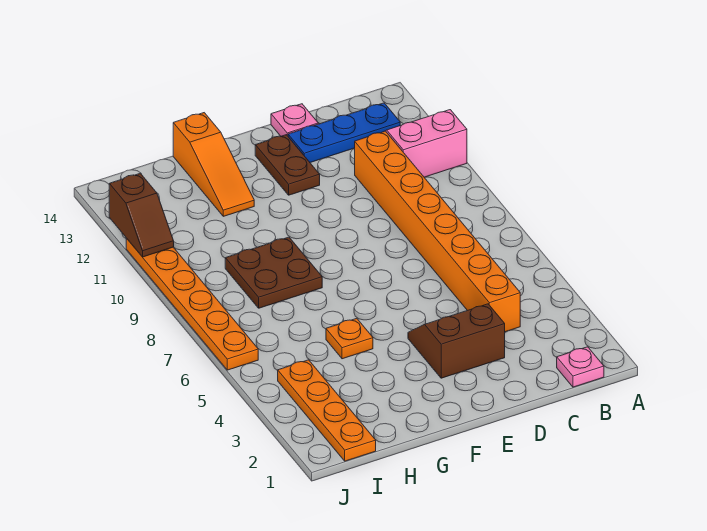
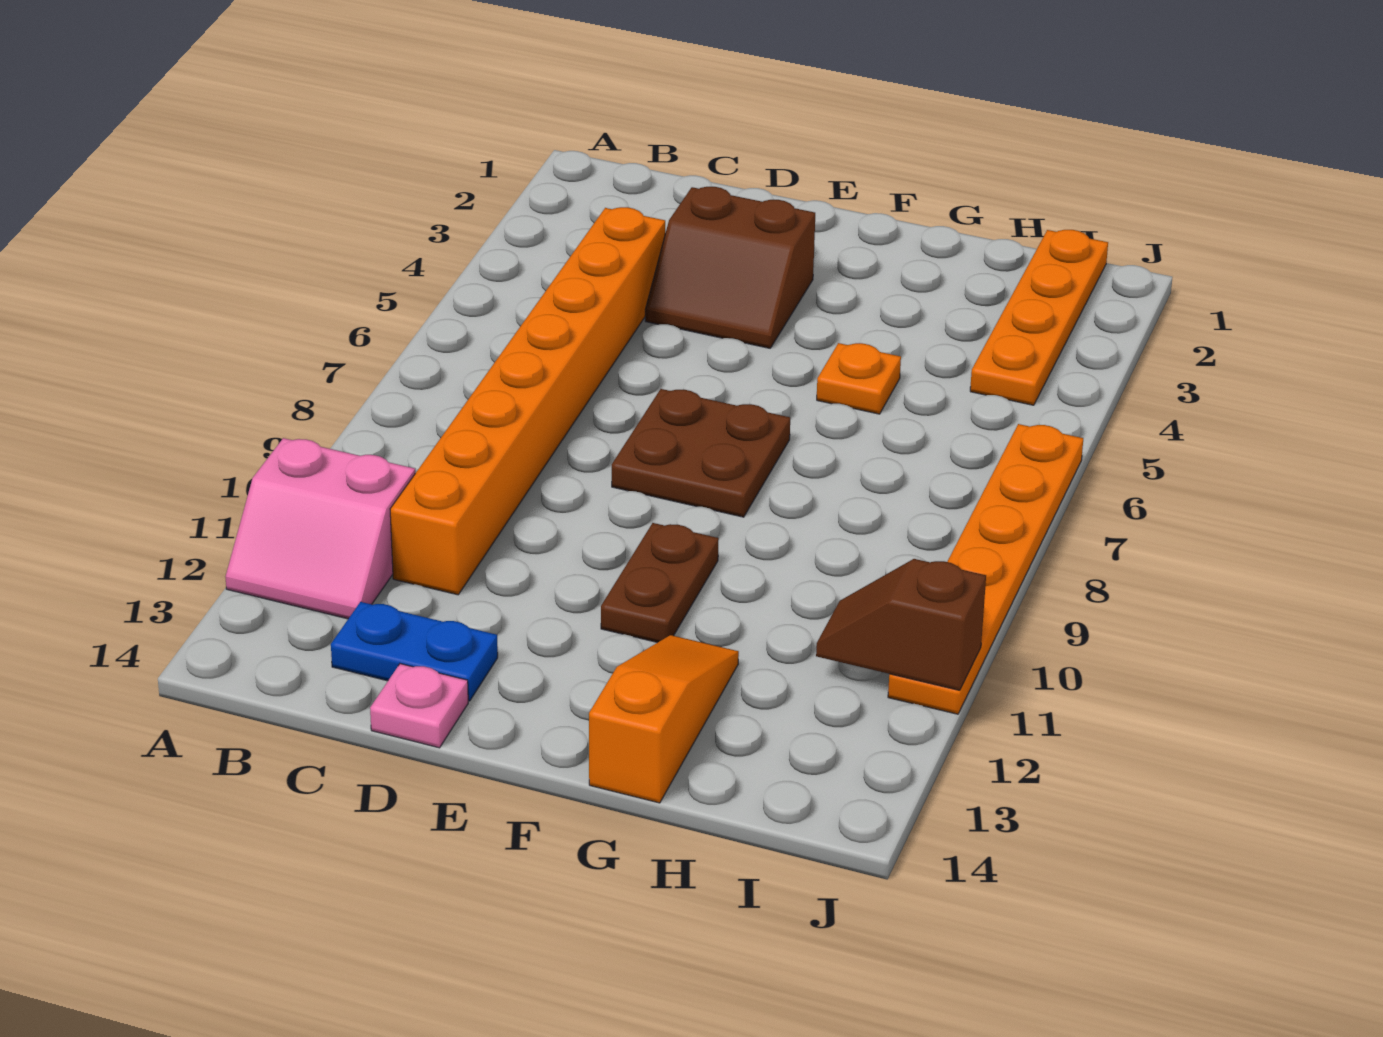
pink plate B1 level 1 -> none
blue plate B13:D13 level 1 -> blue plate C13:D13 level 1
brown plate E12:E13 level 1 -> brown plate F10:F11 level 1
brown plate G8:H9 level 1 -> brown plate E7:F8 level 1
brown slope J11:J12 level 2 top 12 -> brown slope I11:J11 level 2 top J

